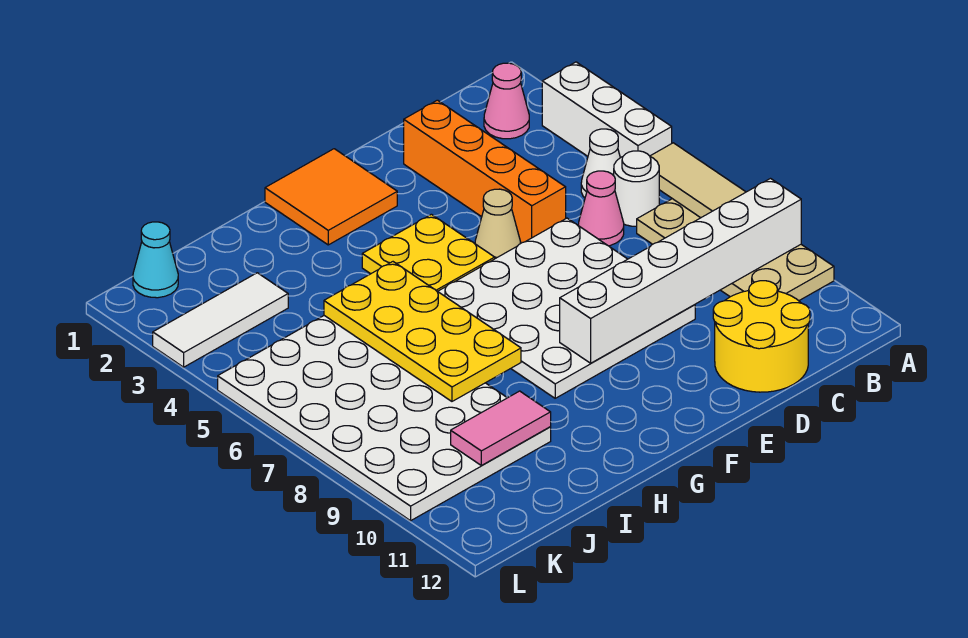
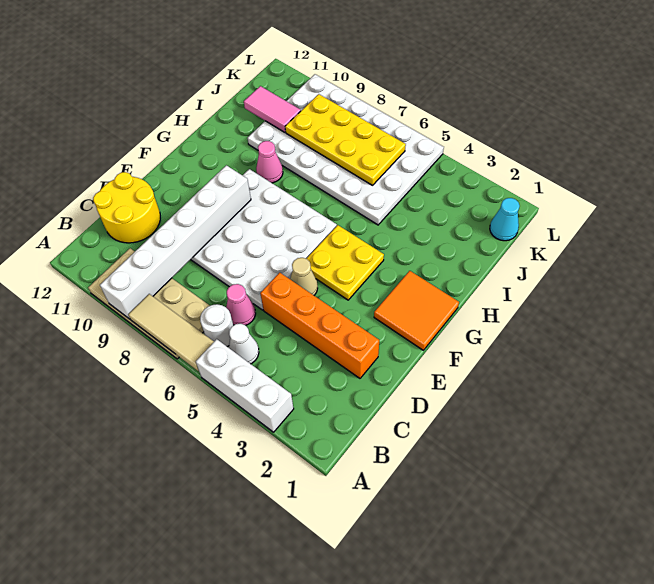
pink cone B2 level 1 -> pink cone H9 level 1
yellow plate H5:I8 level 2 -> yellow plate J6:K9 level 2
pink tile I10:J10 level 2 -> pink tile J10:J11 level 2
white tile J3:L3 level 1 -> none

